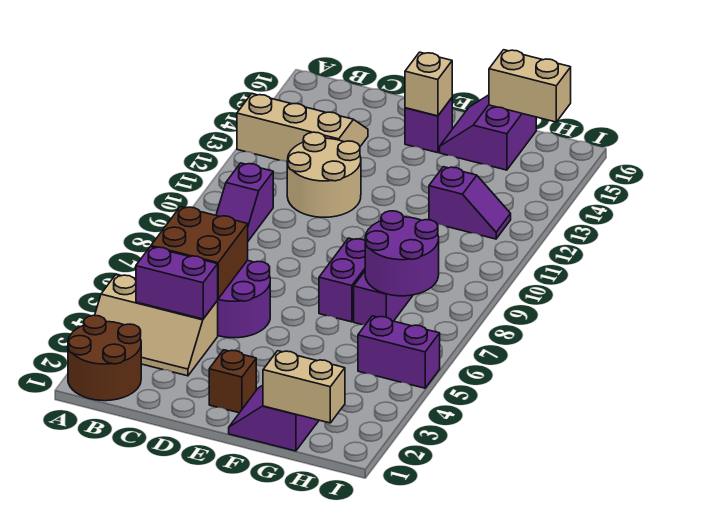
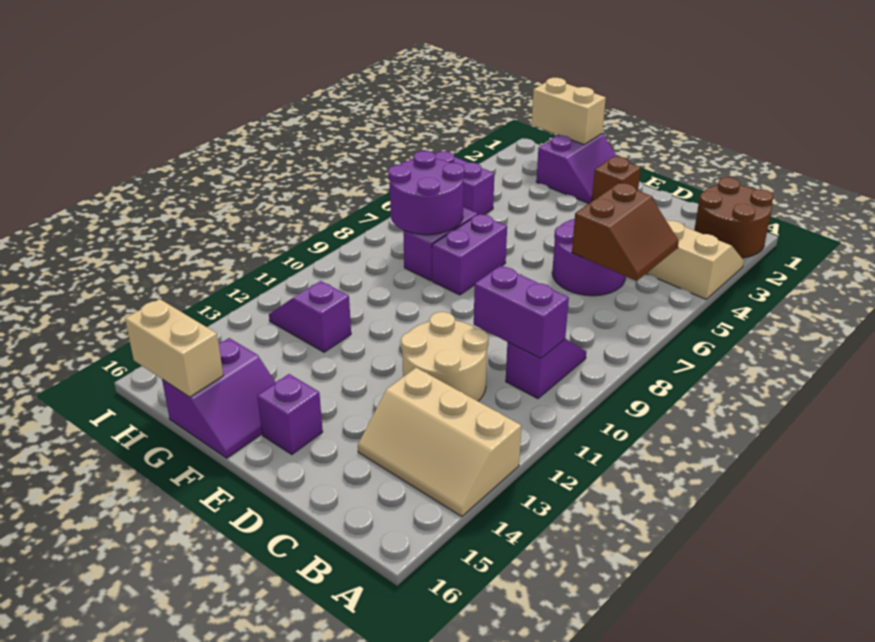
purple brick B4:C4 level 2 -> purple brick B10:C10 level 2
brown brick B5:C6 level 2 -> brown slope B5:C6 level 2 top C
tan brick E15 level 2 -> none

